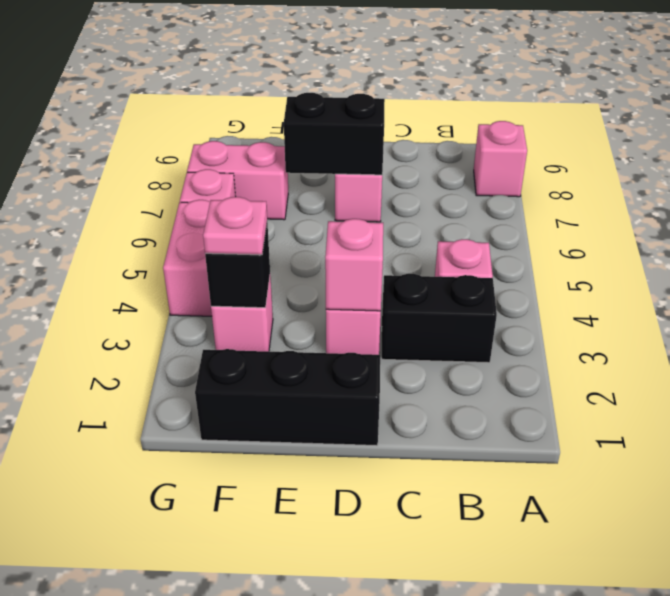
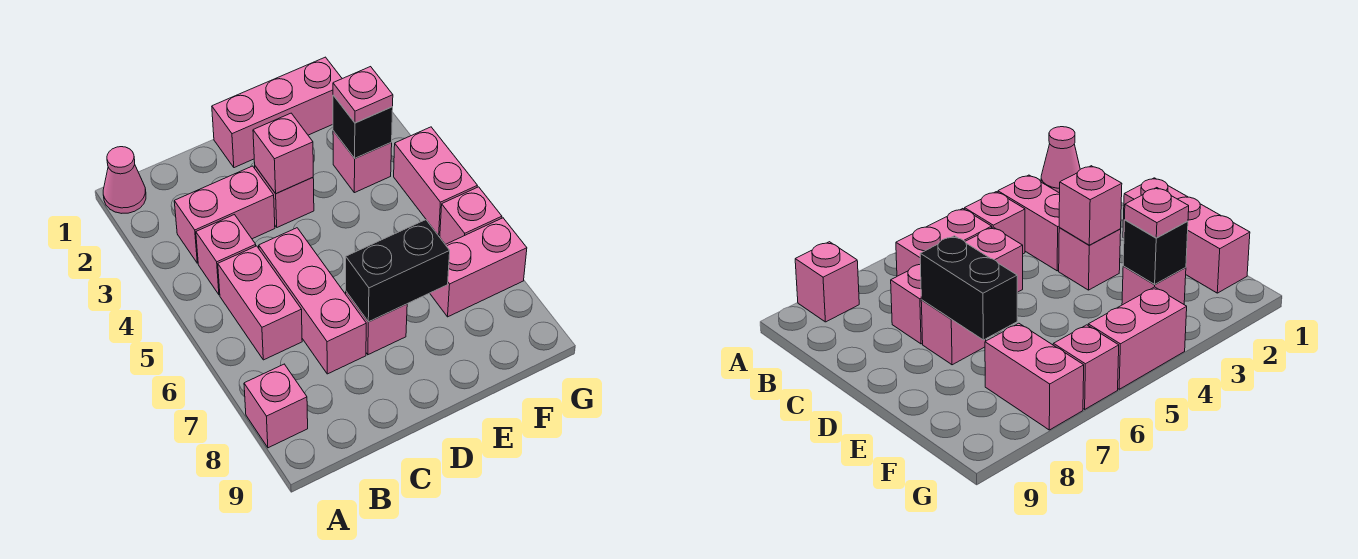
none -> pink cone A1 level 1
black brick B3:C3 level 1 -> pink brick B3:C3 level 1
none -> pink brick B5:B6 level 1
none -> pink brick C5:C7 level 1
black brick D1:F1 level 1 -> pink brick D1:F1 level 1

